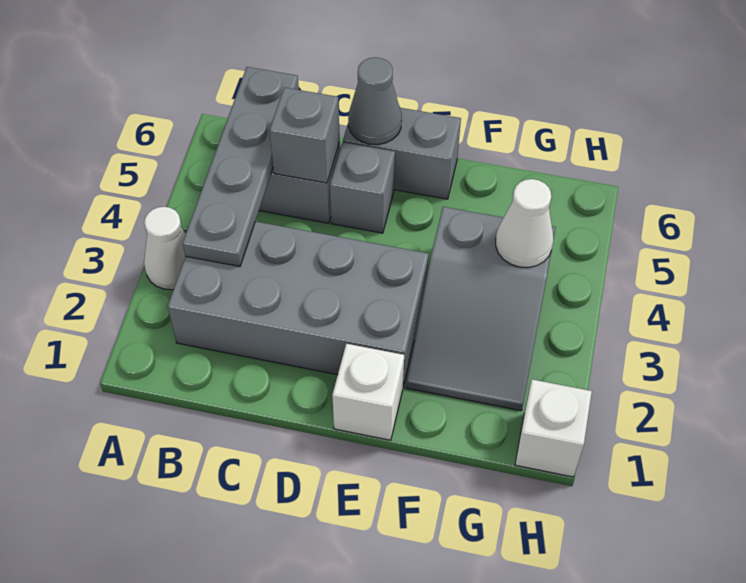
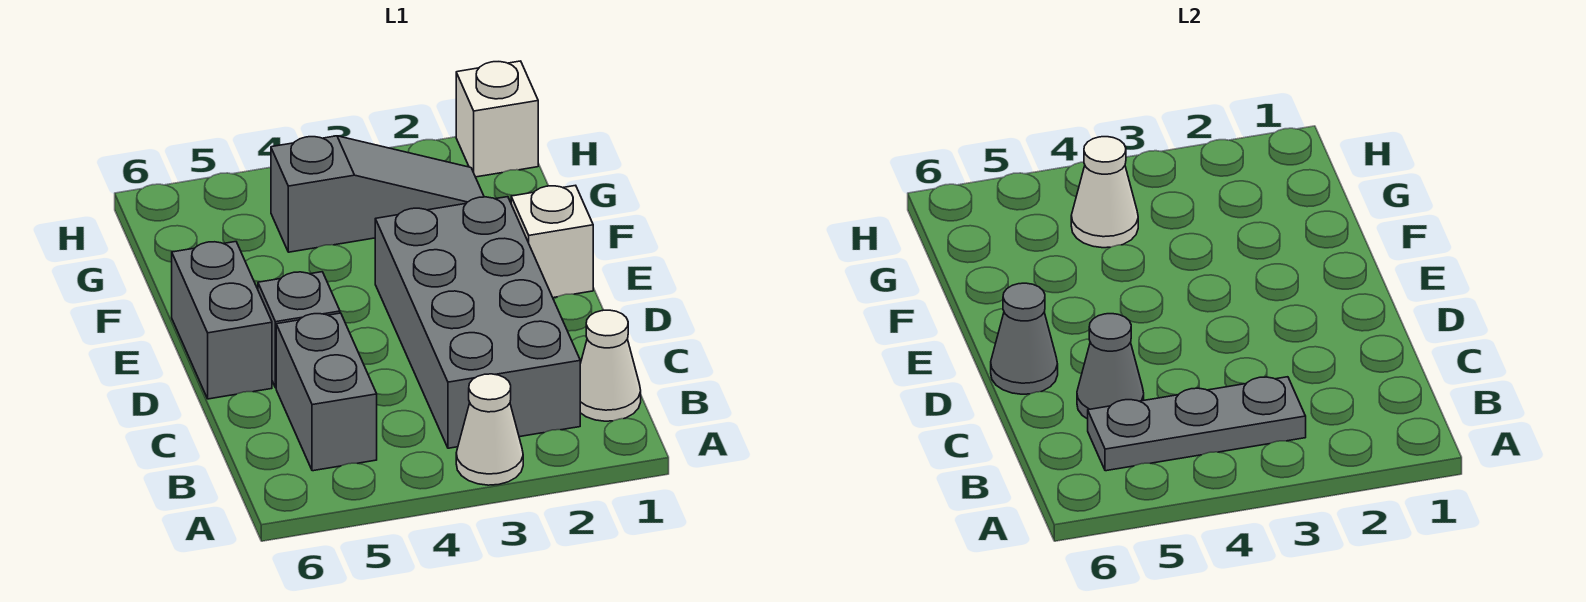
none -> white cone B1 level 1
grey plate B3:B6 level 2 -> grey plate B3:B5 level 2
grey brick C5 level 2 -> grey cone C5 level 2
grey slope F2:G4 level 1 top 4 -> grey slope G2:G4 level 1 top 4

